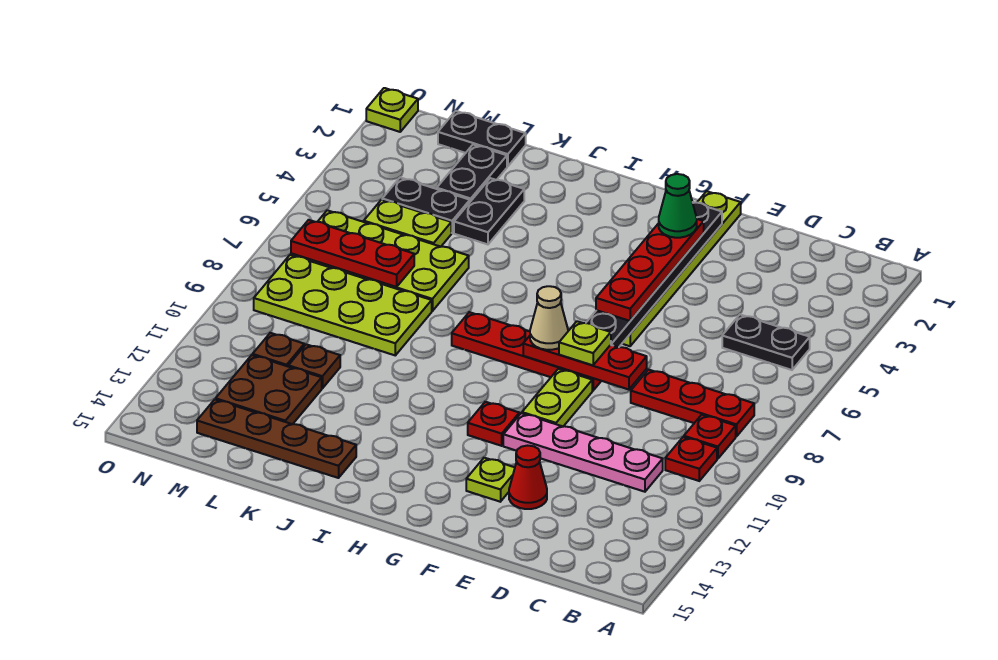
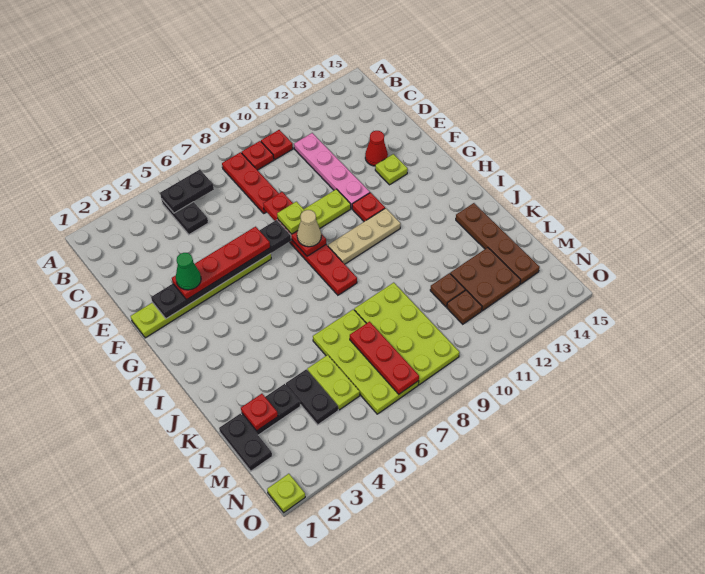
none -> tan plate H9:H11 level 1
black plate K3:K4 level 1 -> black plate B5:B6 level 2
none -> red plate L2 level 2

